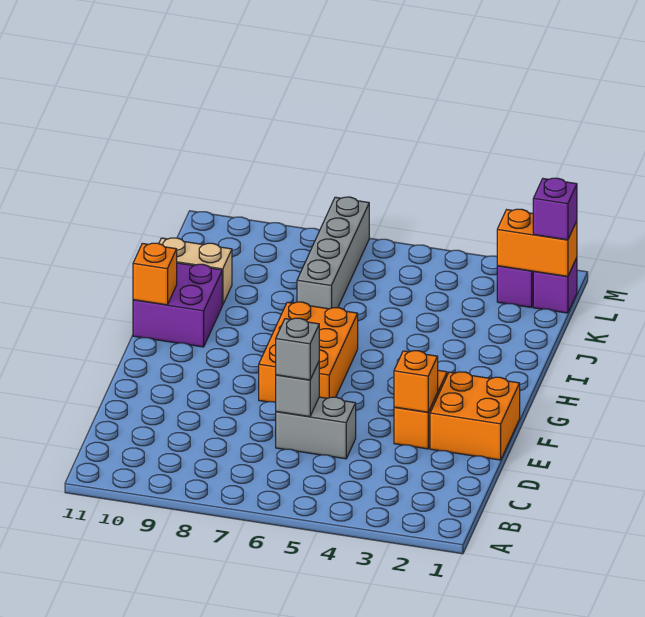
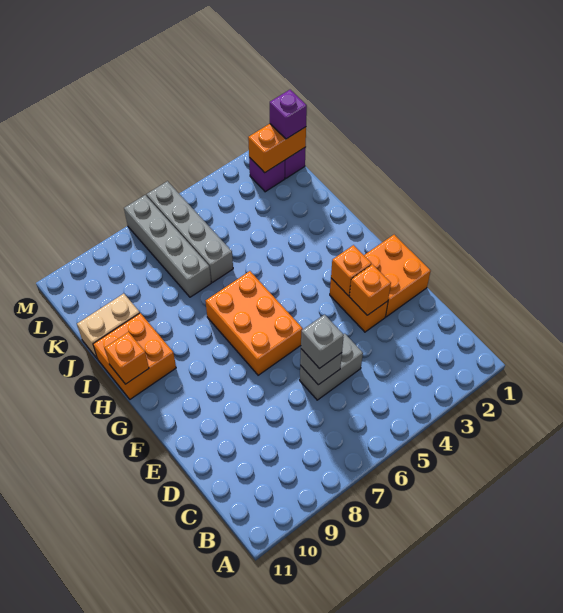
none -> orange brick F3 level 2
purple brick H10:I11 level 1 -> orange brick H10:I11 level 1
none -> grey brick J6:M6 level 1

